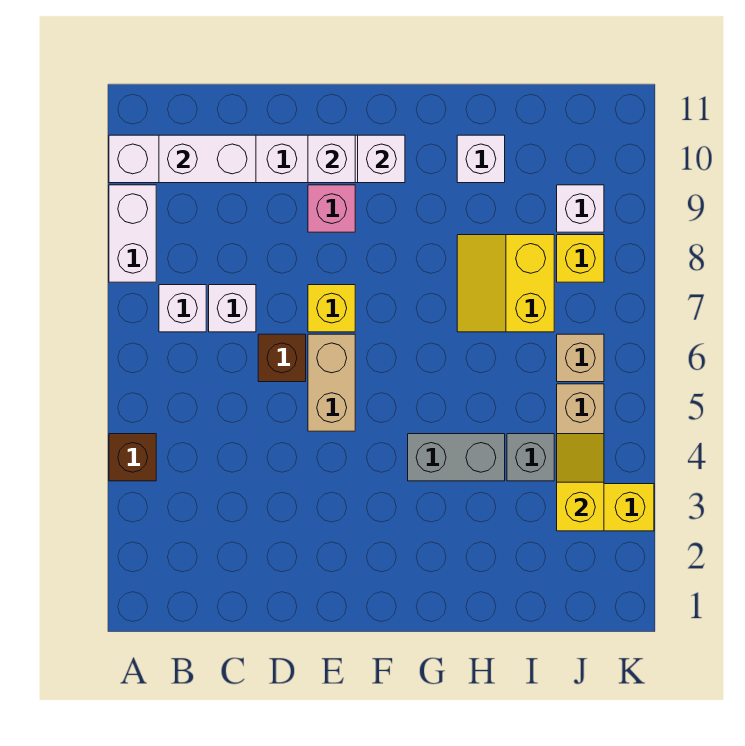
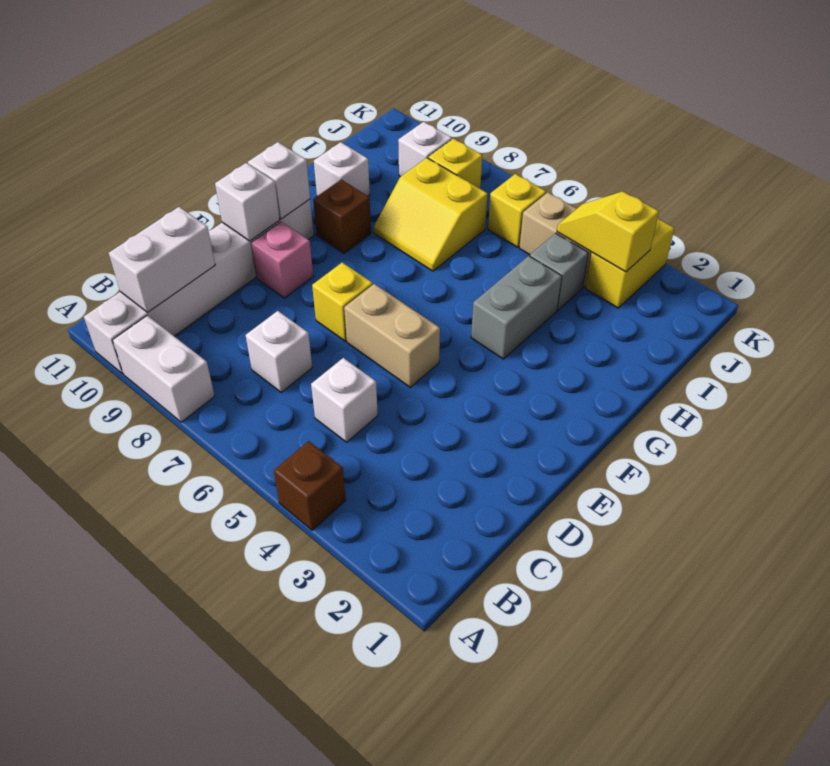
white brick B7 level 1 -> white brick C5 level 1
brown brick D6 level 1 -> brown brick G9 level 1
tan brick J6 level 1 -> yellow brick J6 level 1

